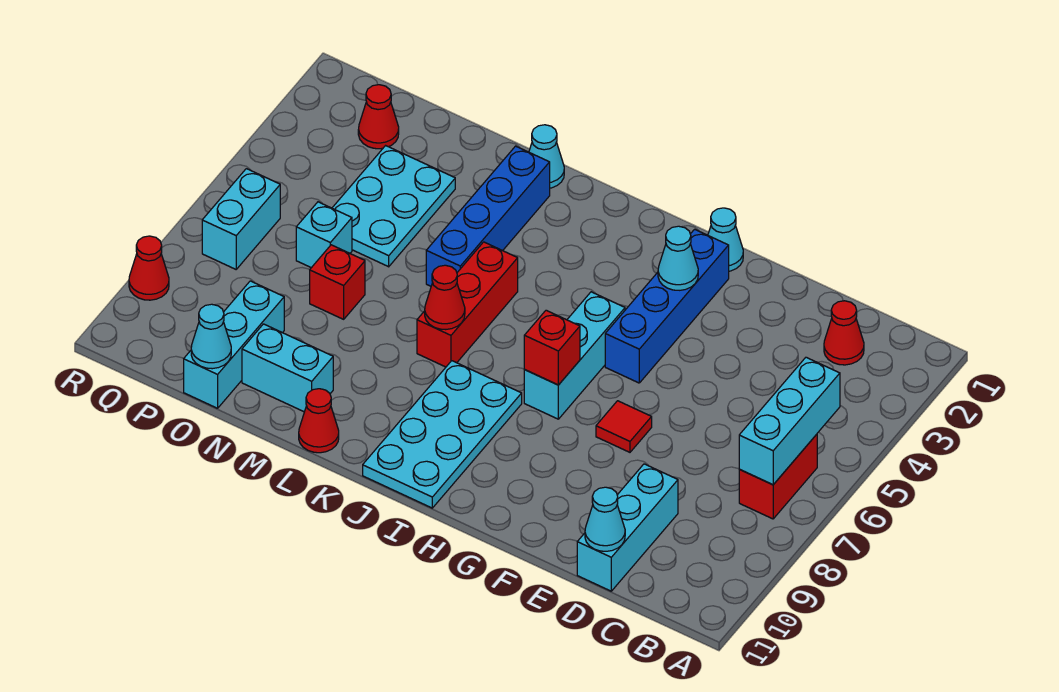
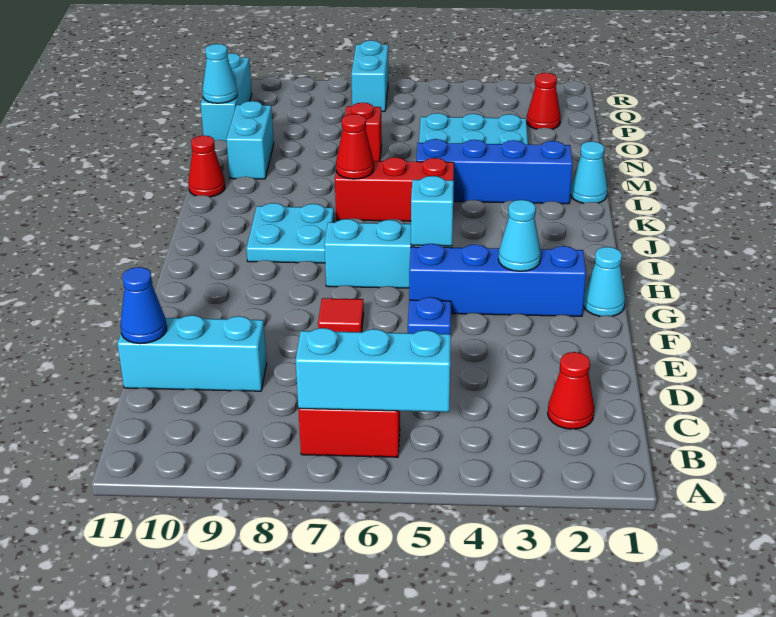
cyan cone D11 level 2 -> blue cone D11 level 2
none -> blue plate F5 level 1
red brick H7 level 2 -> none
cyan plate I8:J11 level 1 -> cyan plate I8:J9 level 1
cyan brick O6 level 1 -> cyan brick H5 level 2
cyan brick O9:O11 level 1 -> cyan brick O11:Q11 level 1
cyan brick Q6:Q7 level 1 -> cyan brick Q7:R7 level 1
red cone R9 level 1 -> none

